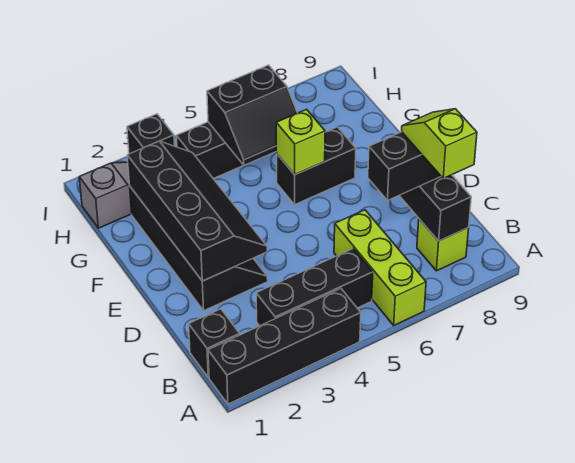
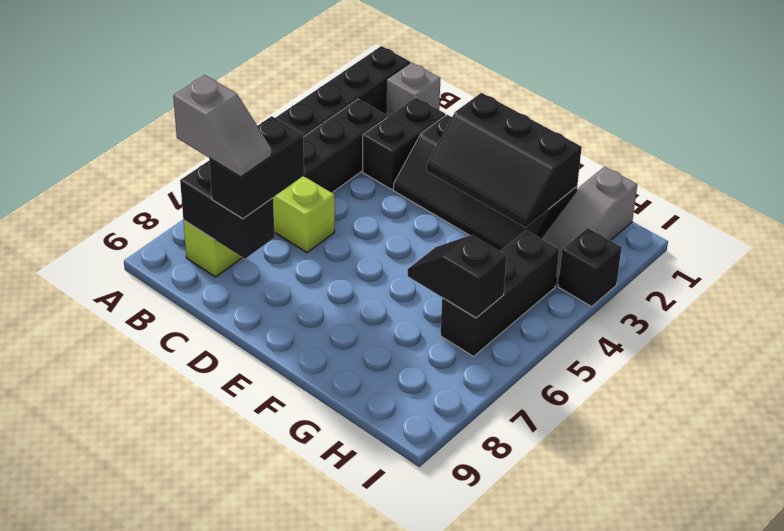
black brick B1 level 1 -> grey brick B1 level 1
lime slope B8:C8 level 4 top B -> grey slope B8:C8 level 4 top B
black slope D2:G3 level 2 top 2 -> black slope E2:G3 level 2 top 2
black brick F6:F7 level 1 -> black brick C2:C3 level 1
lime brick F6 level 2 -> none
black slope G5:H6 level 2 top H -> black slope G6:H6 level 2 top H

